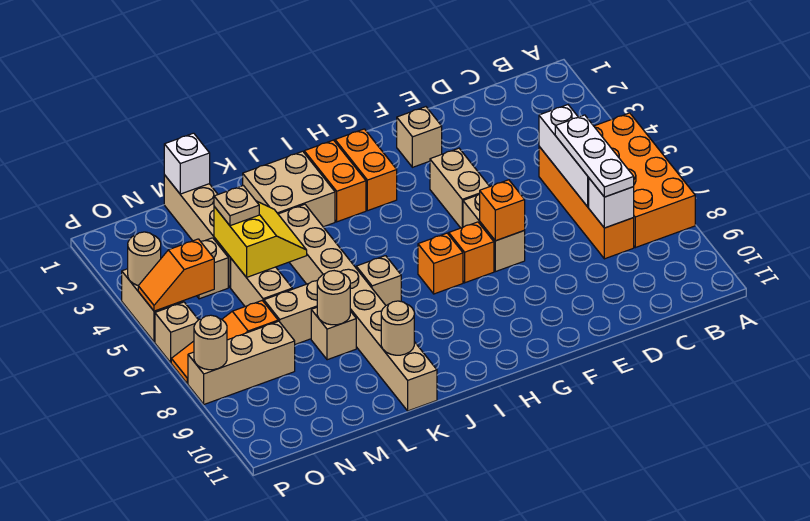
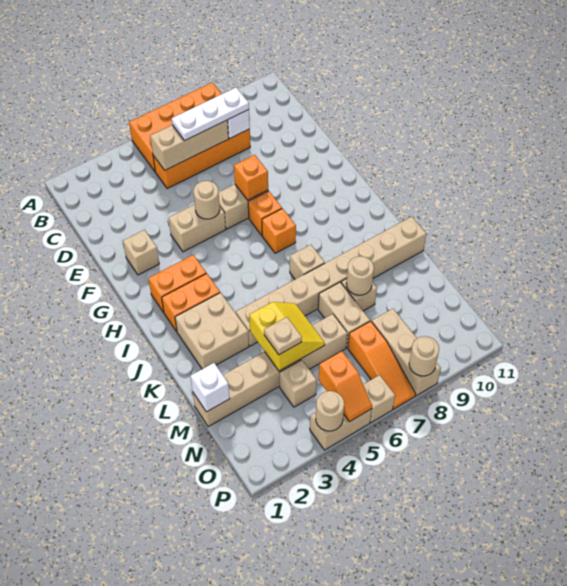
white brick C5:C7 level 2 -> tan brick C5:C7 level 2
tan round brick K10 level 2 -> tan round brick F5 level 2
yellow slope L4:M5 level 2 top M -> yellow slope L4:M5 level 2 top 4

